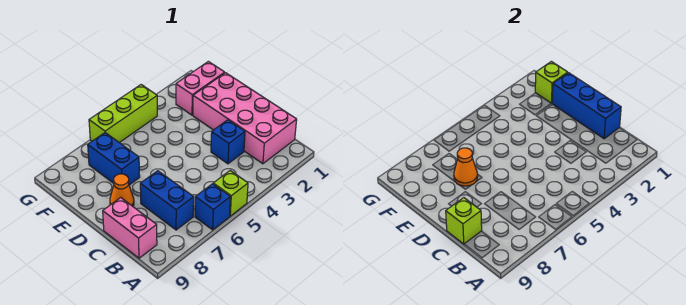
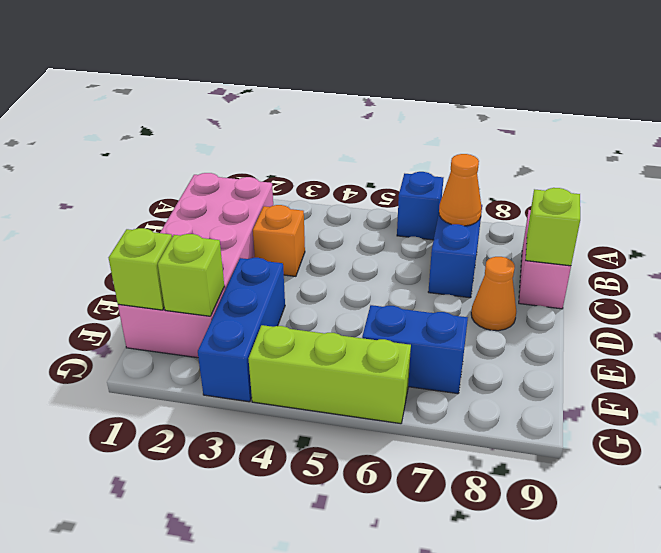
lime brick A5 level 1 -> lime brick F2 level 2
blue brick C1:E1 level 2 -> blue brick E3:G3 level 1
blue brick C3 level 1 -> orange brick C3 level 1
blue brick E7:F7 level 1 -> blue brick F6:F7 level 1
orange cone E7 level 2 -> orange cone B7 level 2

